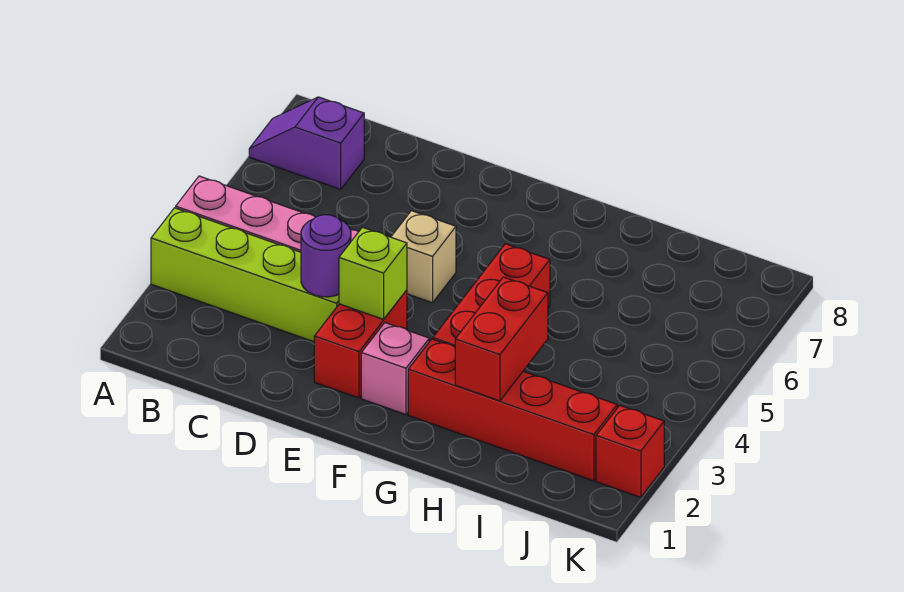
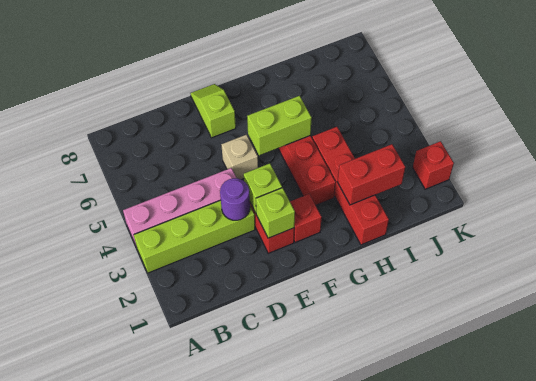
purple slope A7:B7 level 1 top B -> none
none -> lime brick E2 level 2
none -> lime slope E7:E8 level 1 top 7
pink brick F2 level 1 -> red brick F2 level 1
none -> lime brick F5:G5 level 2
red brick G2:J2 level 1 -> red brick H1:H4 level 1
red brick H2:H3 level 2 -> red brick H2:I2 level 2

